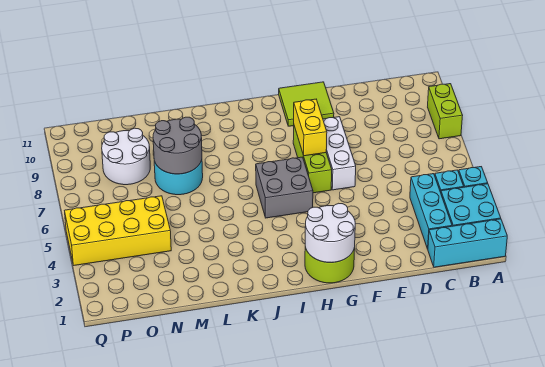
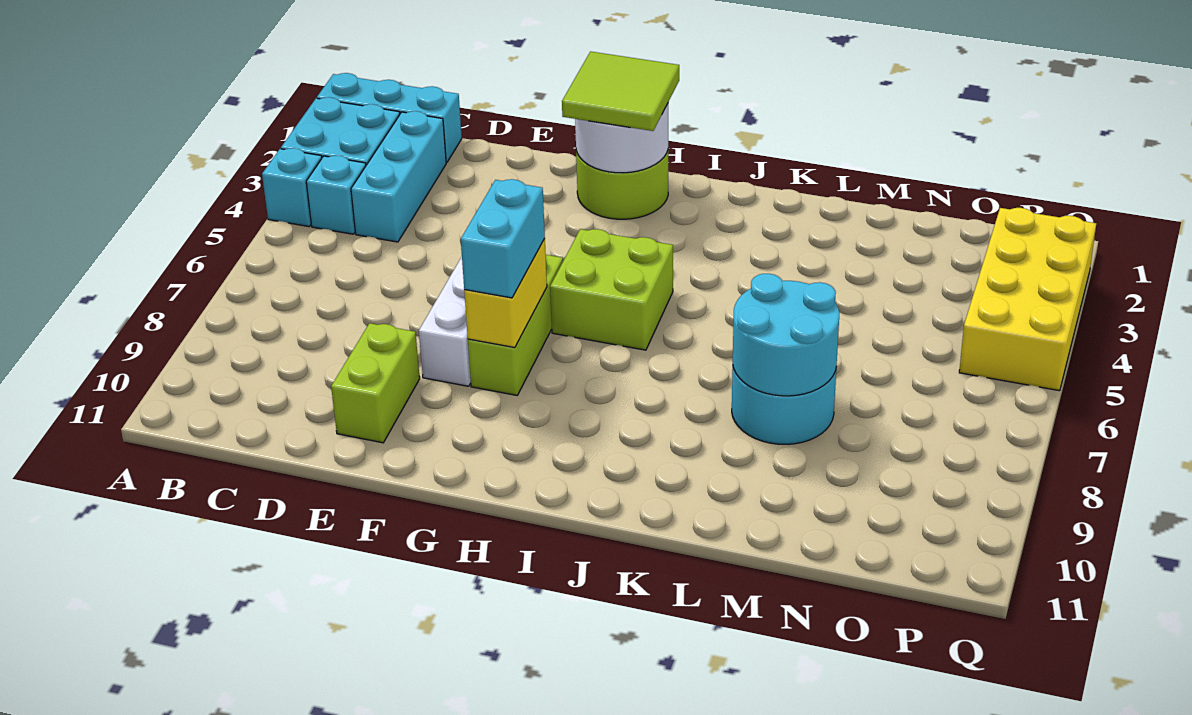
lime brick A8:A9 level 1 -> lime brick E9:E10 level 1
lime tile F10:G11 level 1 -> lime tile G1:H2 level 3
none -> cyan brick G7:G8 level 3
grey brick H5:I6 level 1 -> lime brick H5:I6 level 1
grey round brick L7:M8 level 2 -> cyan round brick L7:M8 level 2
yellow brick N4:Q5 level 1 -> yellow brick P2:Q5 level 1
white round brick N8:O9 level 1 -> none

